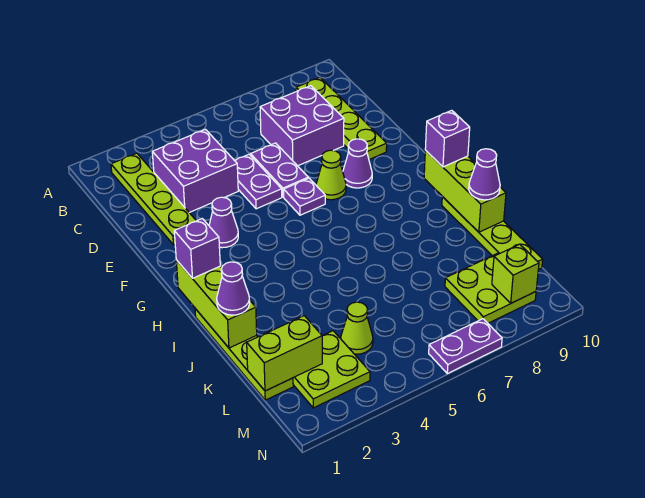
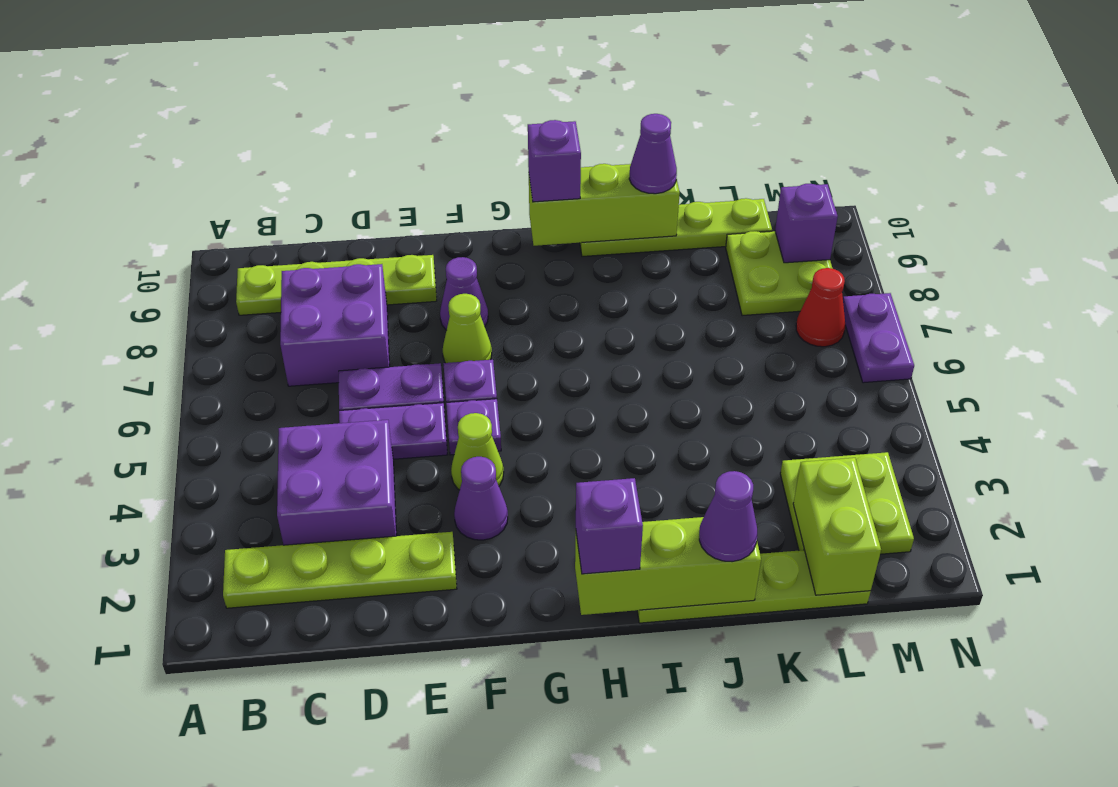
none -> purple plate F5 level 1
lime cone L4 level 1 -> lime cone F4 level 1
none -> red cone M7 level 1
lime brick M9 level 2 -> purple brick M9 level 2

